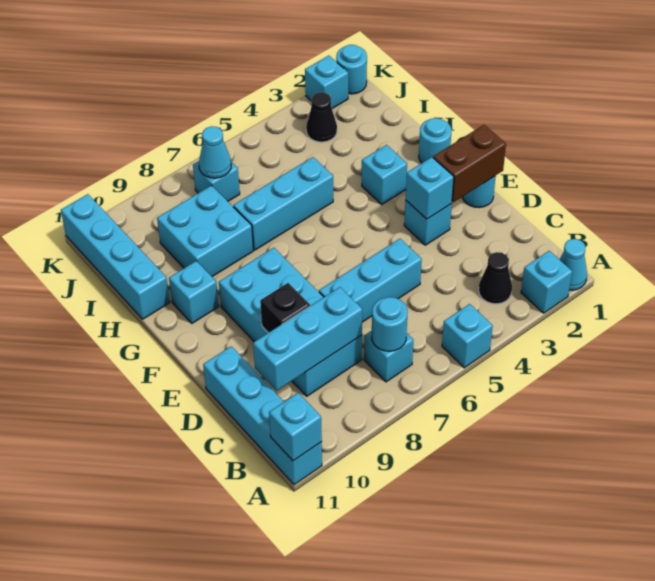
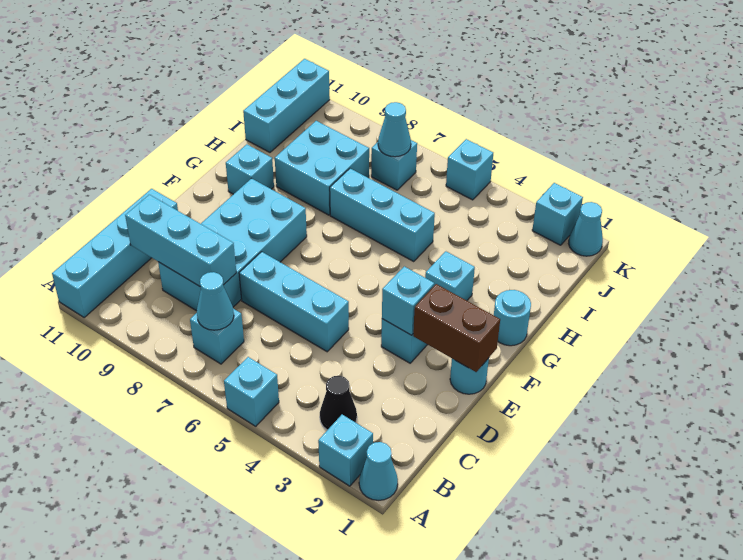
cyan brick A11 level 2 -> cyan brick K5 level 1
cyan round brick B7 level 2 -> cyan cone B7 level 2
black brick D9 level 2 -> none
cyan brick H11:K11 level 1 -> cyan brick I11:K11 level 1
black cone J3 level 1 -> none
cyan round brick K1 level 1 -> cyan cone K1 level 1

